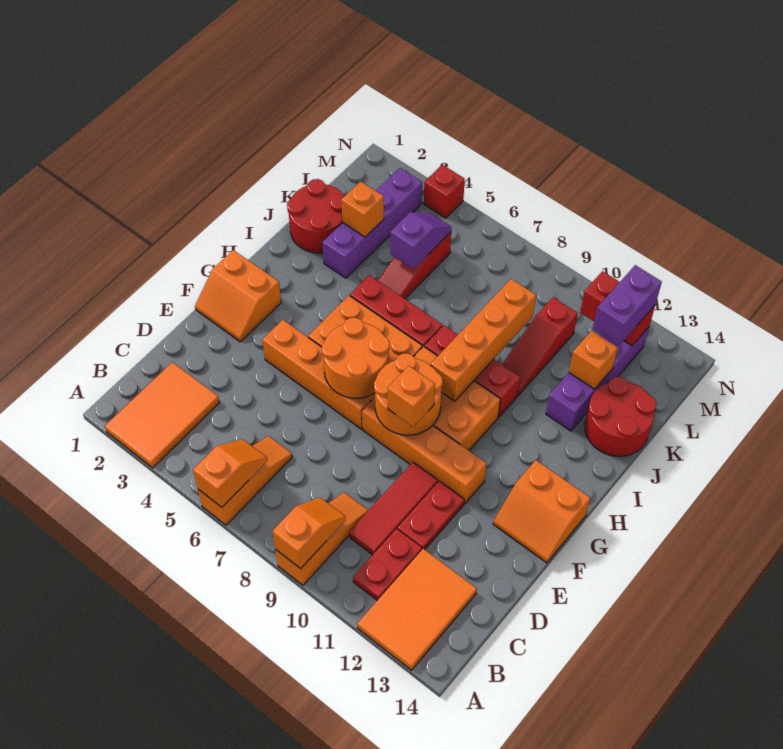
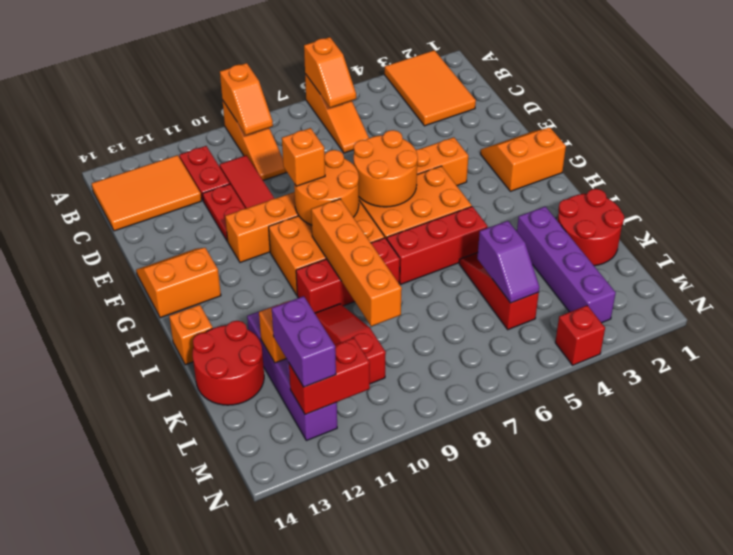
orange tile A12:C13 level 1 -> orange tile B12:C14 level 1
orange brick K3 level 2 -> orange brick I14 level 1

